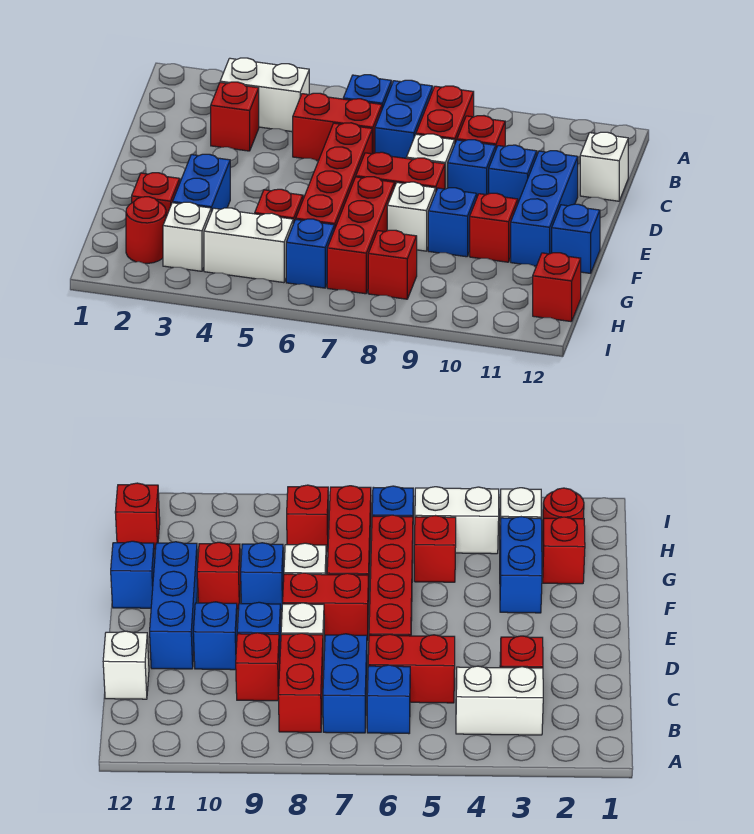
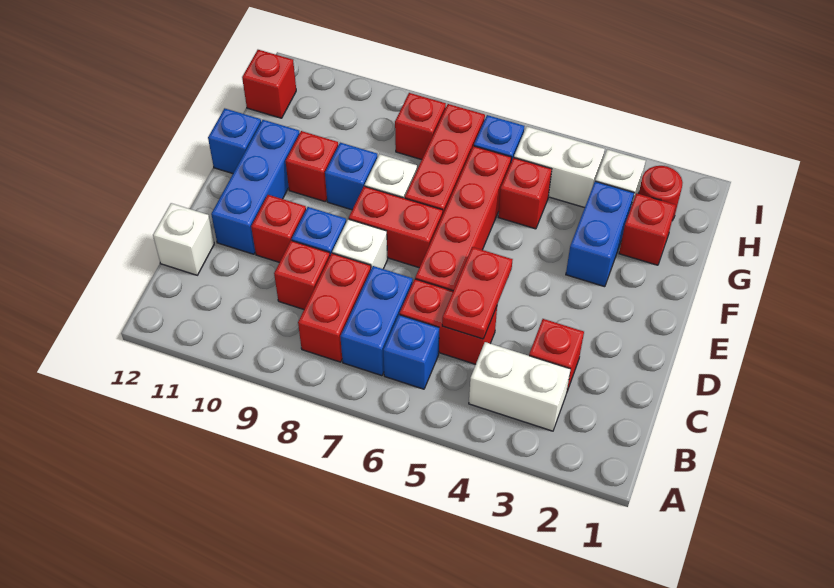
none -> red plate C5:D5 level 2
blue brick D10 level 1 -> red brick D10 level 1

